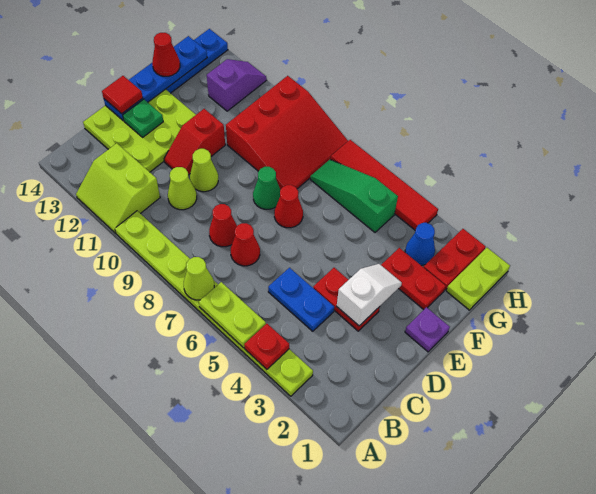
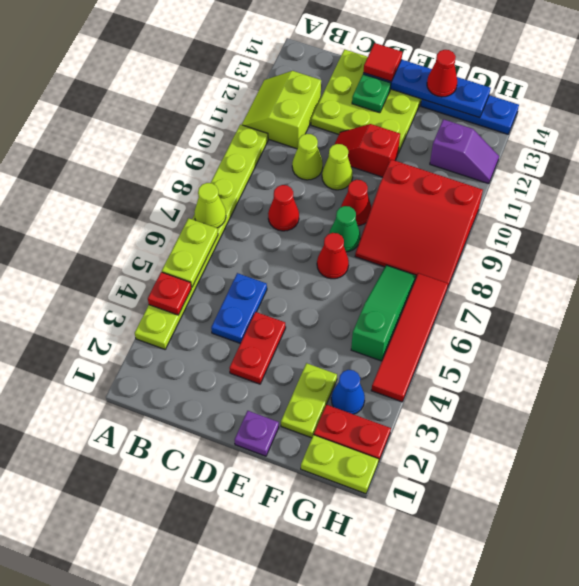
red cone C7 level 1 -> red cone E9 level 1
white slope D3:E3 level 2 top D -> none
red plate F2:F3 level 1 -> lime plate F2:F3 level 1

